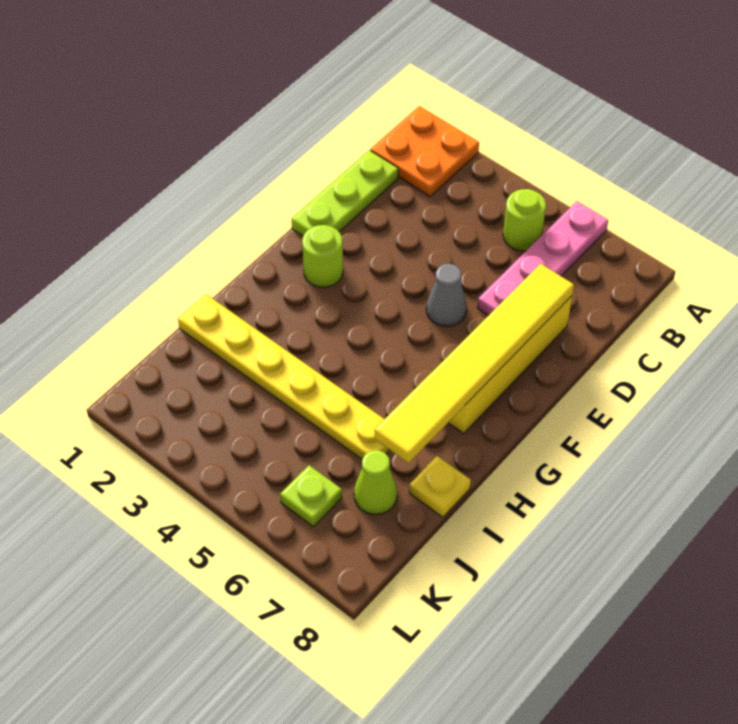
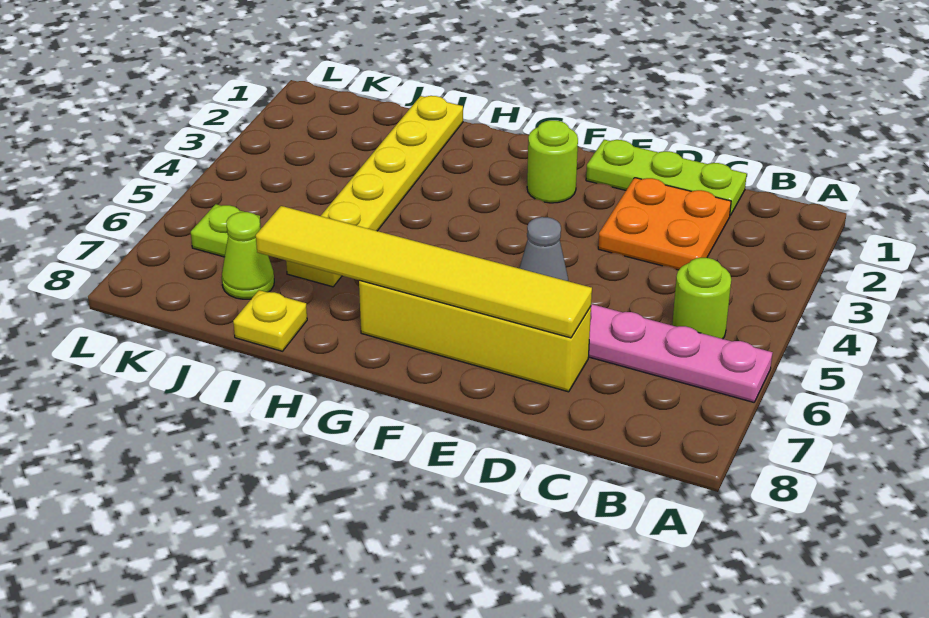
orange plate A1:B2 level 1 -> orange plate C2:D3 level 1

